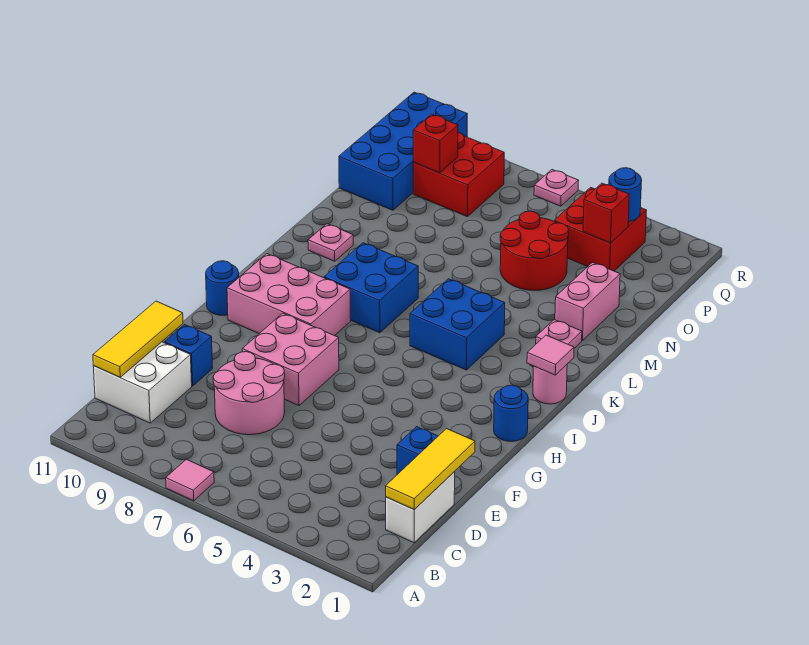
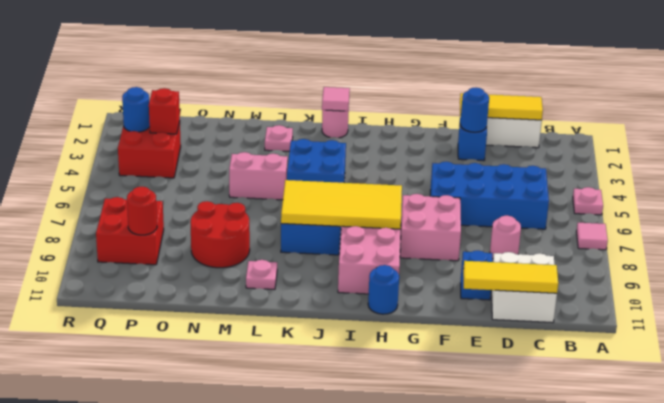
pink round brick D7:E8 level 1 -> pink round brick D8 level 1
blue round brick H1 level 1 -> blue round brick E2 level 2
none -> yellow tile H7:K8 level 2
pink brick M2:N2 level 1 -> pink brick L5:M5 level 1
red round brick N4:O5 level 1 -> red round brick M8:N9 level 1
blue brick O10:R11 level 1 -> blue brick C5:F6 level 1
red brick P9 level 2 -> red round brick P9 level 2
pink plate R6 level 1 -> pink plate A5 level 1

